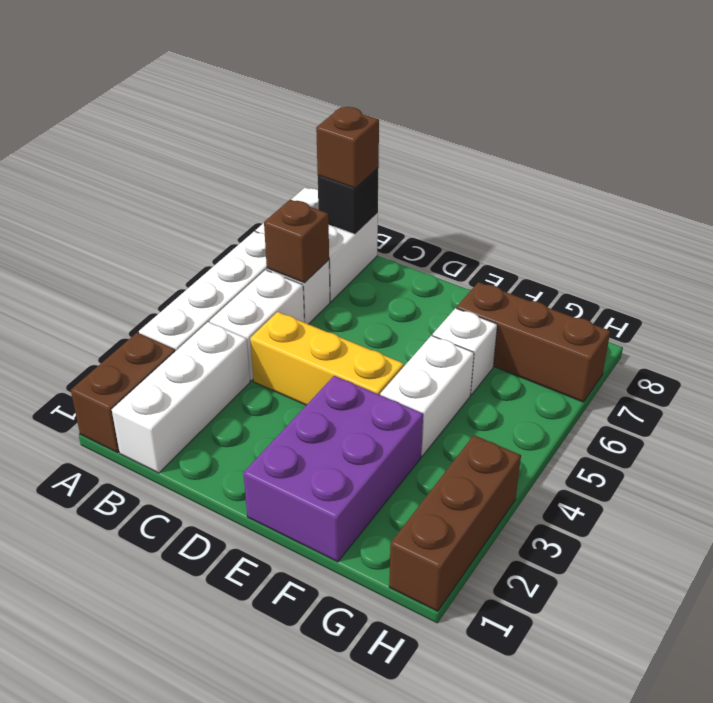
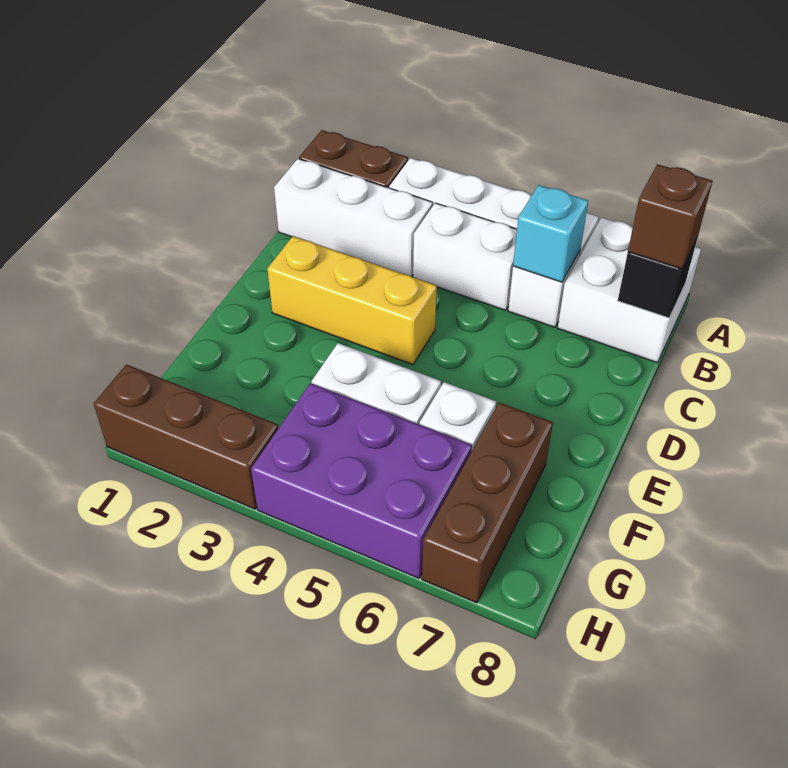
brown brick B6 level 2 -> cyan brick B6 level 2
yellow brick C4:E4 level 1 -> yellow brick D2:D4 level 1
purple brick E1:F3 level 1 -> purple brick G4:H6 level 1

